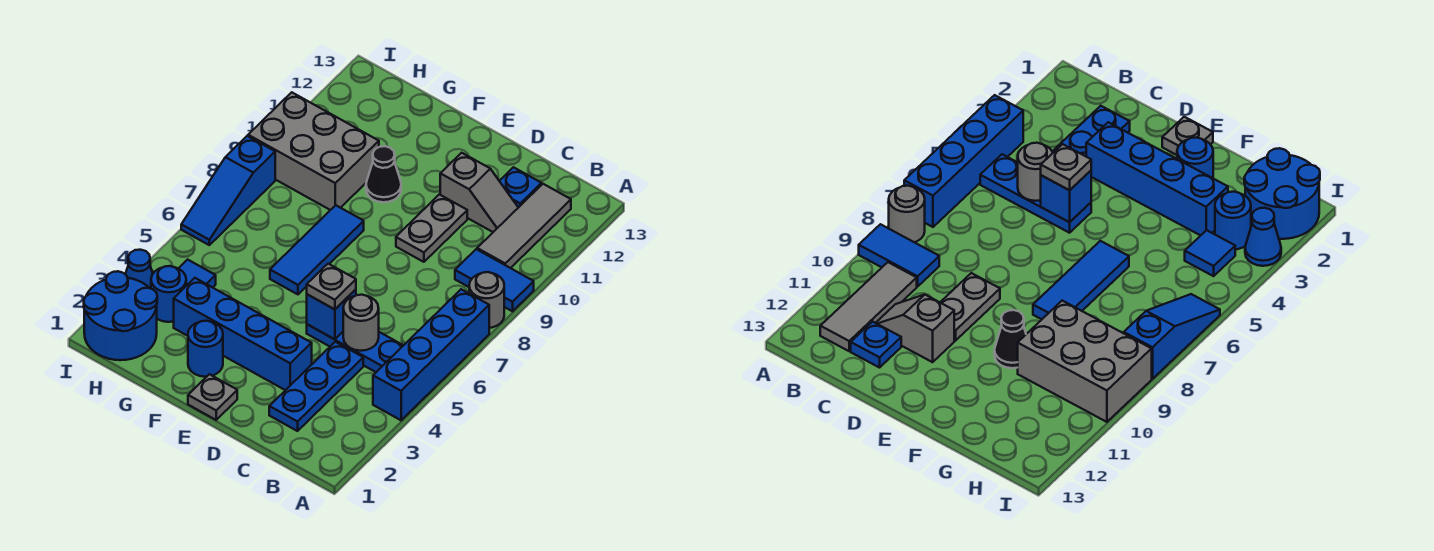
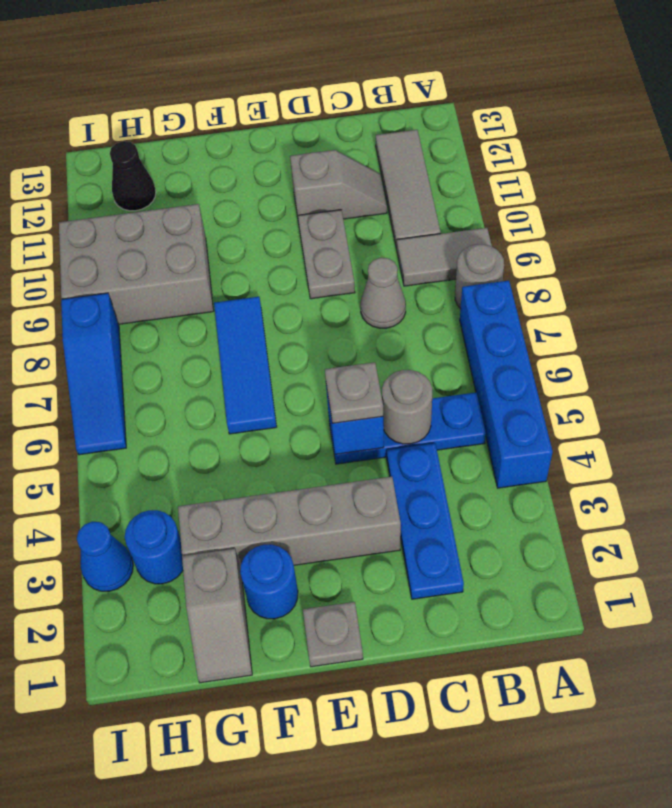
blue tile A9:B9 level 1 -> grey tile A9:B9 level 1
none -> grey cone C8 level 1
blue plate C12 level 1 -> none
blue brick D3:G3 level 1 -> grey brick D3:G3 level 1
black cone F10 level 1 -> black cone H12 level 1
none -> grey slope G1:G2 level 1 top 2
blue round brick H1:I2 level 1 -> none
blue tile H4 level 1 -> none

